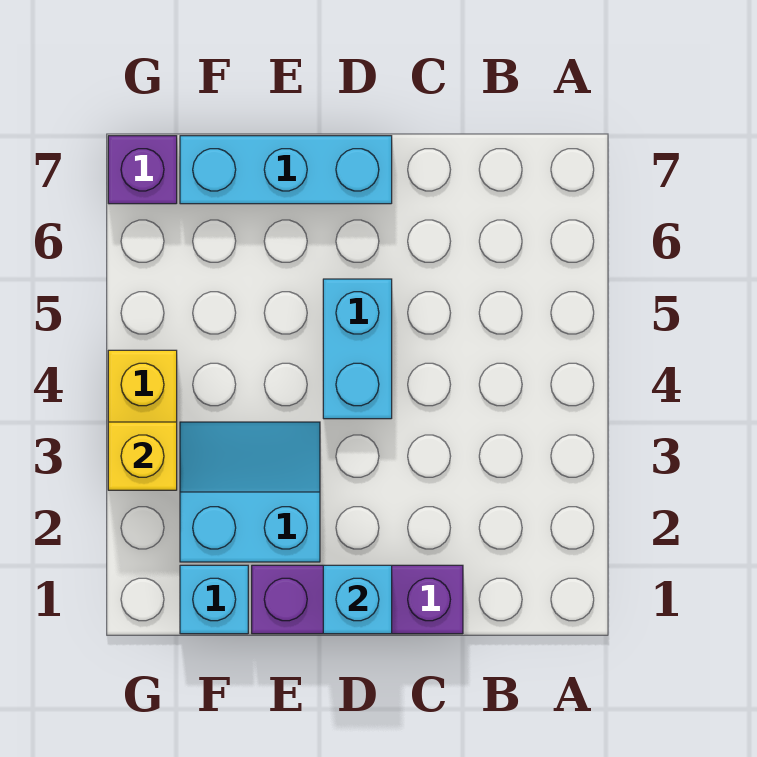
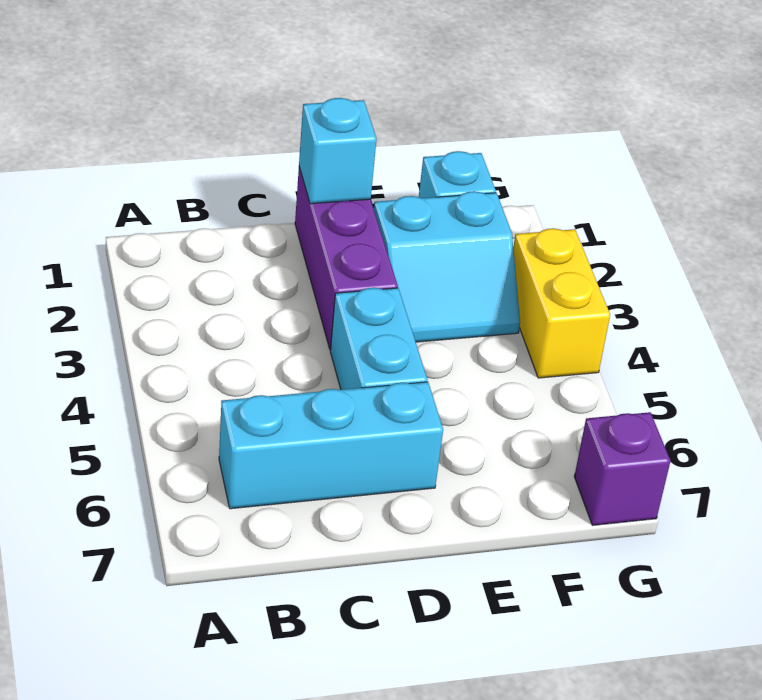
purple brick C1:E1 level 1 -> purple brick D1:D3 level 1
cyan brick D7:F7 level 1 -> cyan brick B6:D6 level 1
yellow brick G3 level 2 -> none

